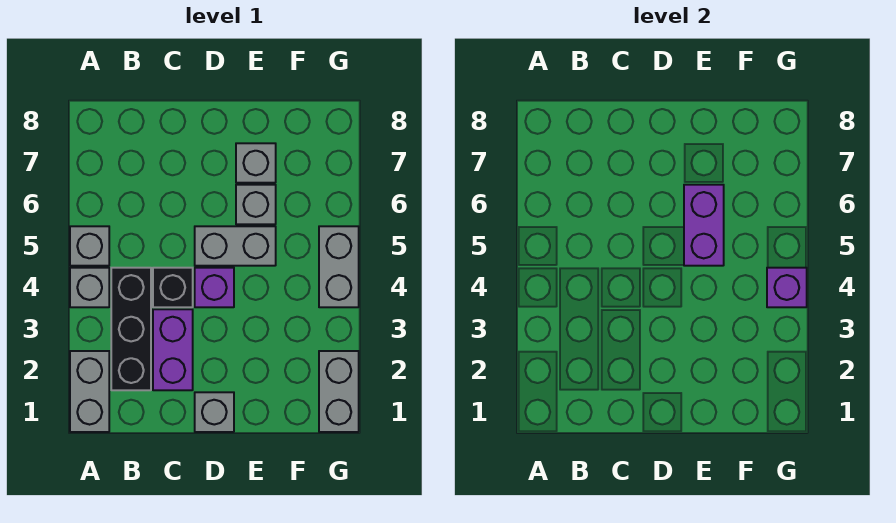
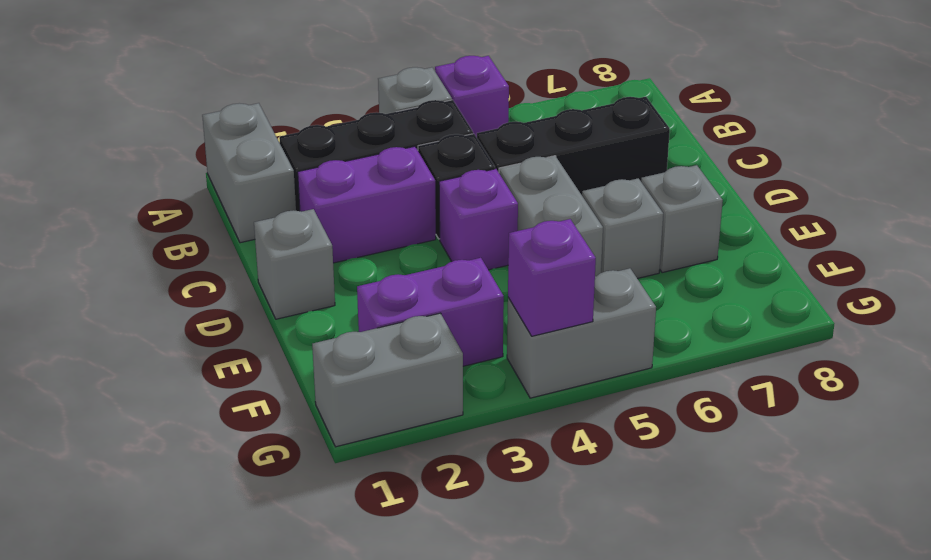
grey brick A1:A2 level 1 -> grey brick A1:B1 level 1
grey brick A5 level 1 -> purple brick A5 level 1
none -> black brick C5:C7 level 1
purple brick E5:E6 level 2 -> purple brick F2:F3 level 1

